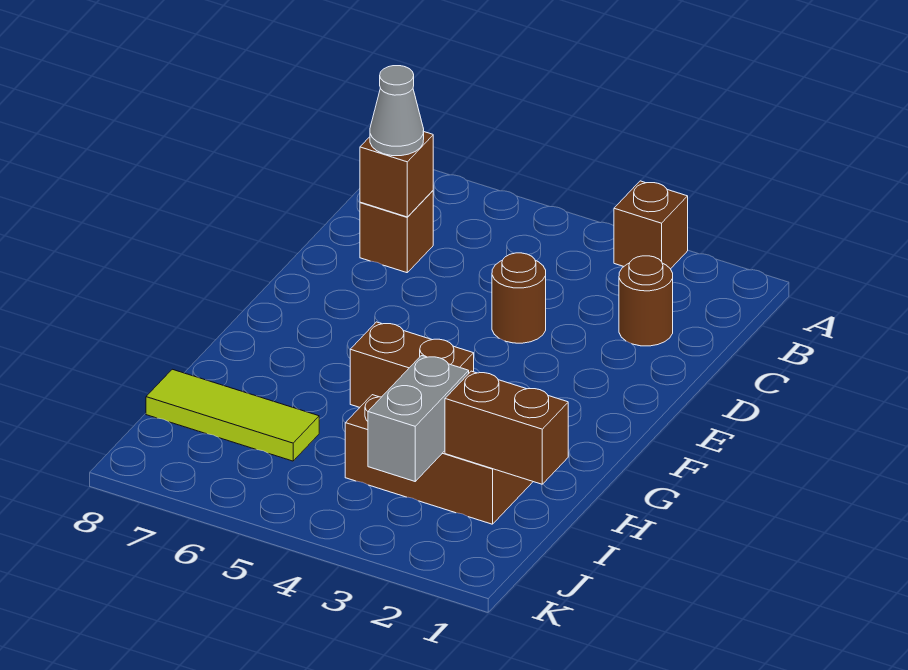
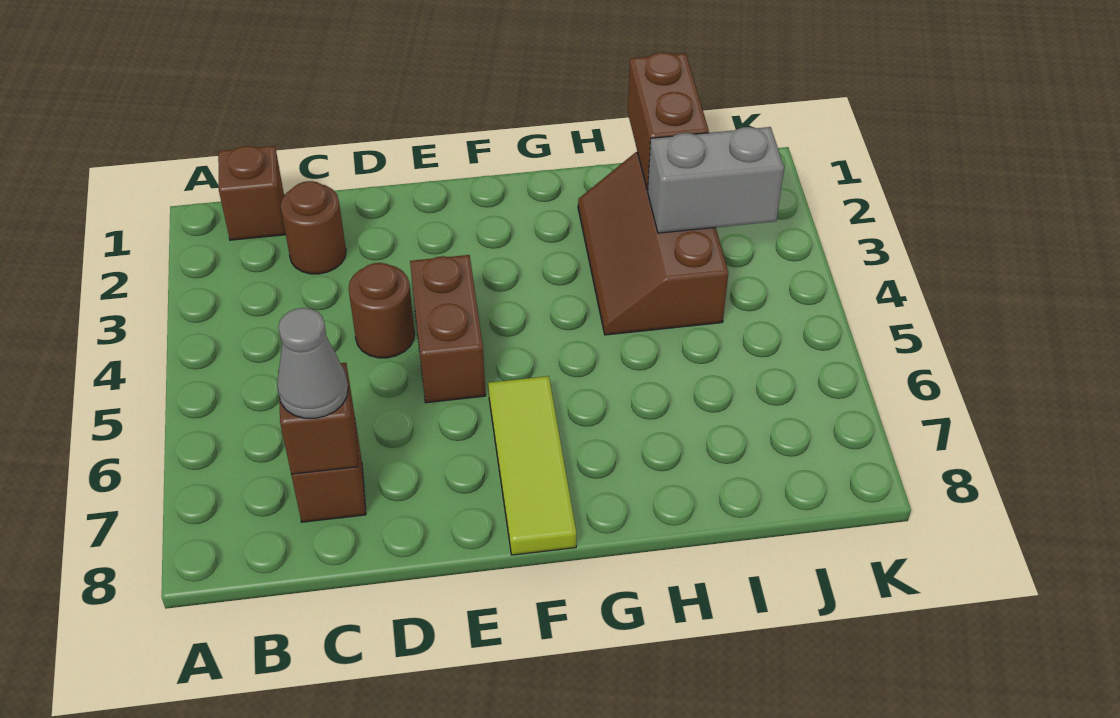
brown brick A3 level 1 -> brown brick B1 level 1
brown brick G4:G5 level 1 -> brown brick E4:E5 level 1
lime tile I6:I8 level 1 -> lime tile F6:F8 level 1

